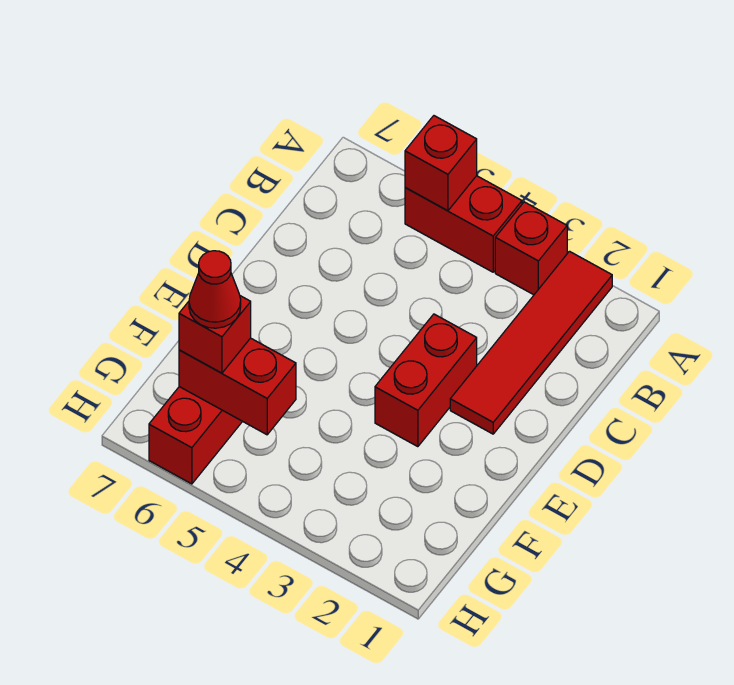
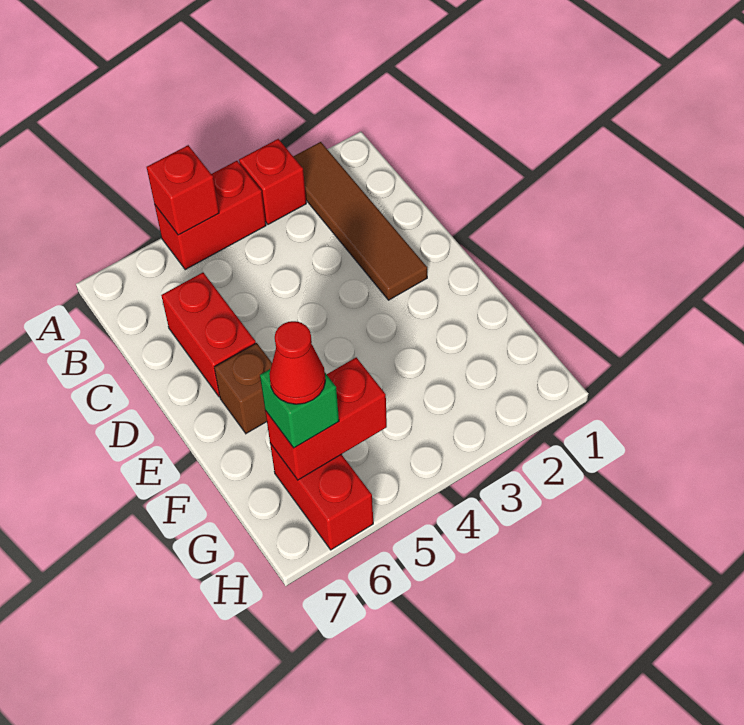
red tile A2:D2 level 1 -> brown tile A2:D2 level 1
red brick D3:E3 level 1 -> red brick C6:D6 level 1
none -> brown brick E6 level 1
red brick G6 level 3 -> green brick G6 level 3

